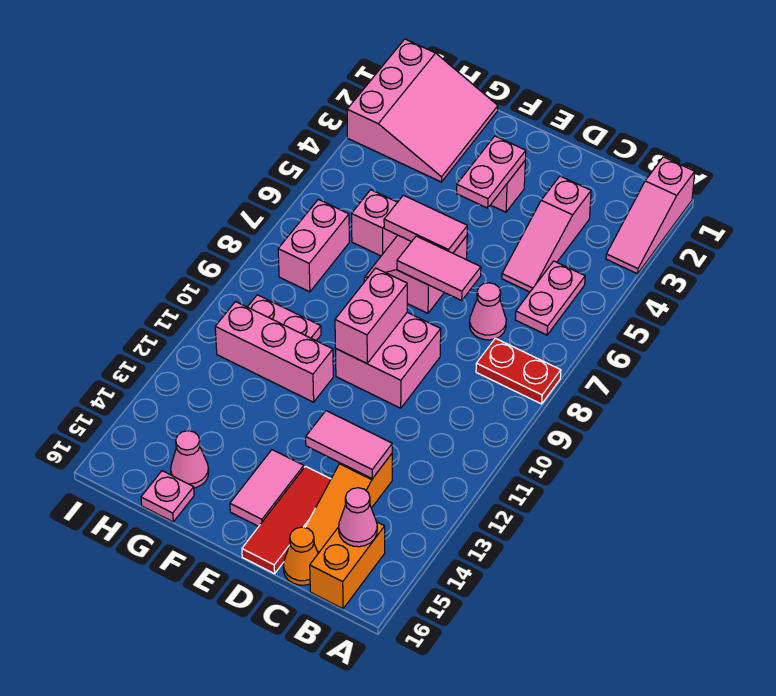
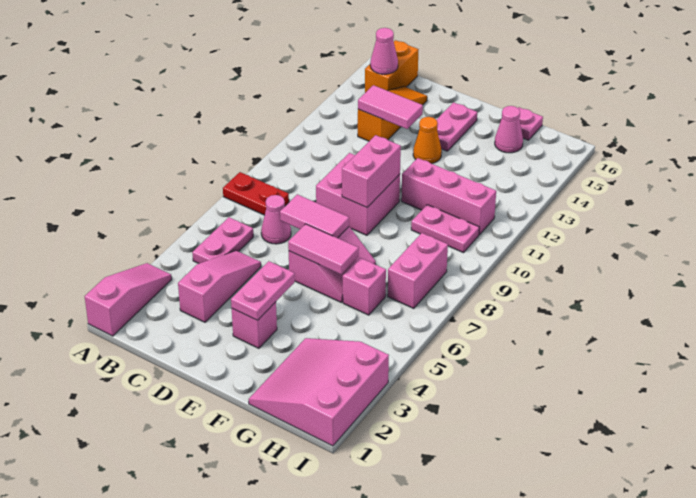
orange cone C16 level 1 -> orange cone E13 level 1
red tile D14:D16 level 1 -> none
pink tile E14:E15 level 1 -> pink plate E14:E15 level 1

